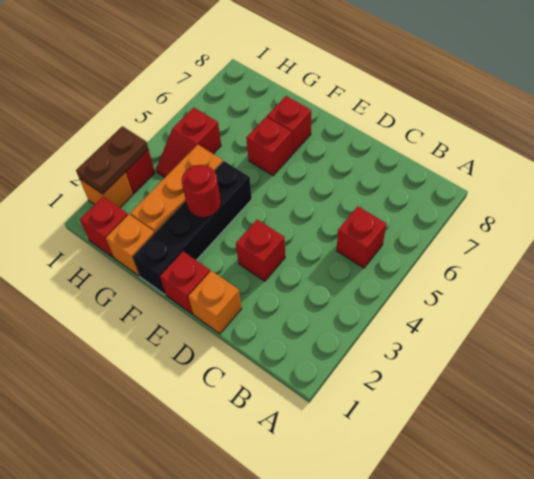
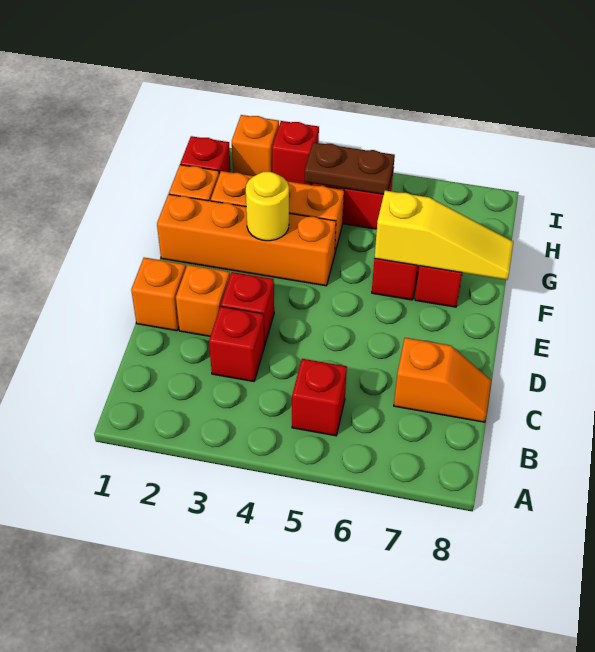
none -> orange slope C7:C8 level 1 top 7
none -> orange brick D2 level 1
red brick E1 level 1 -> red brick C3 level 1
black brick F1:F4 level 1 -> orange brick F1:F4 level 1
red round brick F3 level 2 -> yellow round brick F3 level 2
none -> yellow slope F6:F8 level 2 top 6
brown plate I2:I3 level 2 -> brown plate H4:H5 level 2

